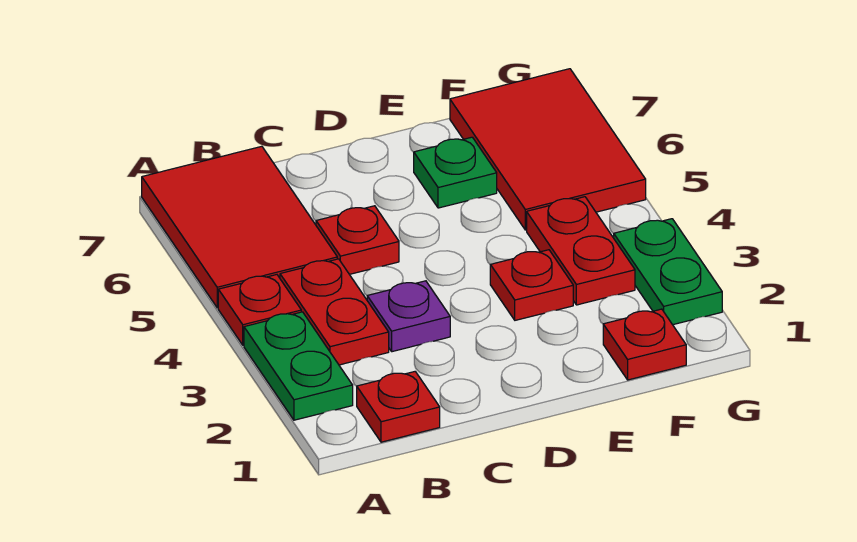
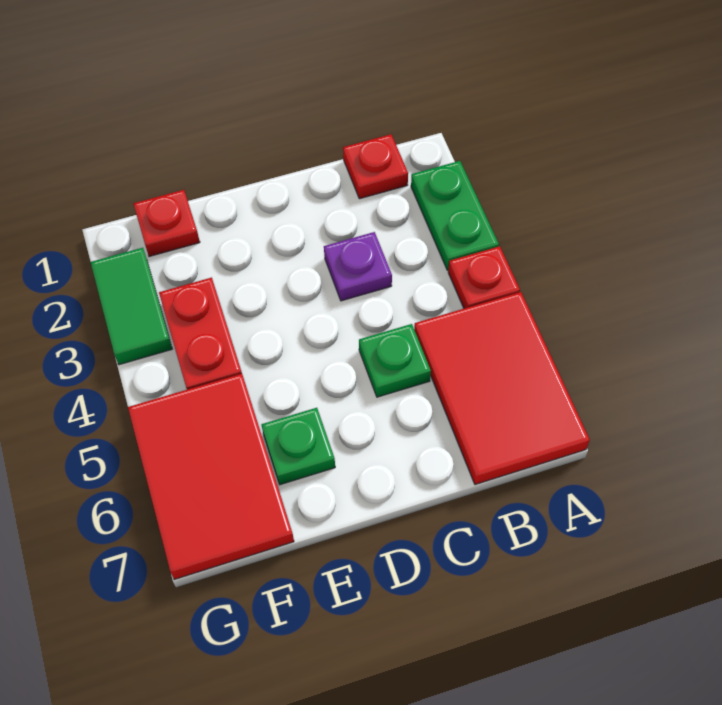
red plate B3:B4 level 1 -> none
red plate C5 level 1 -> green plate C5 level 1
red plate E3 level 1 -> none
green plate G2:G3 level 1 -> green tile G2:G3 level 1

